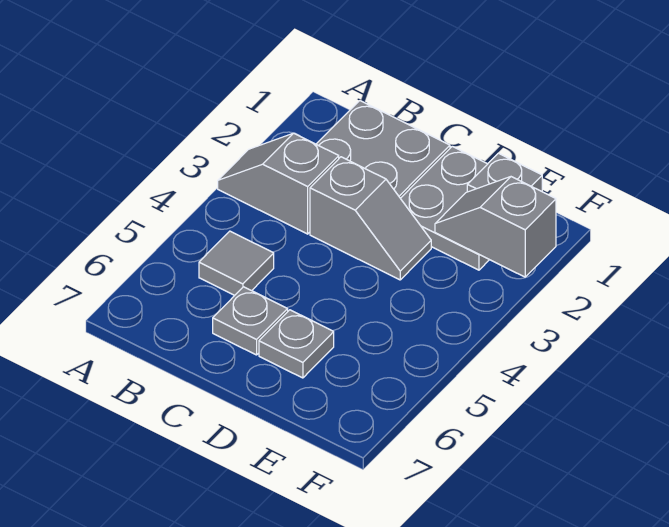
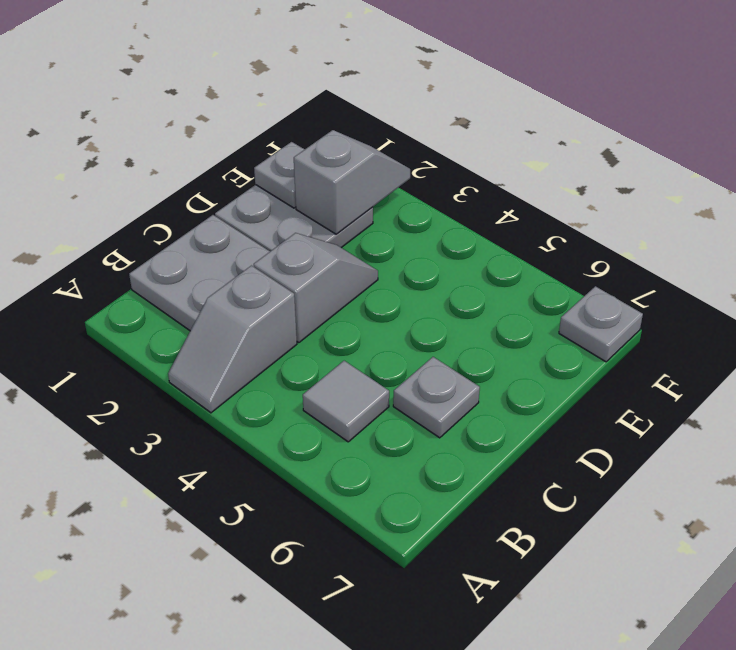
grey plate D6 level 1 -> grey plate F7 level 1
grey slope E2:F2 level 2 top F -> grey slope E2:F2 level 2 top E

